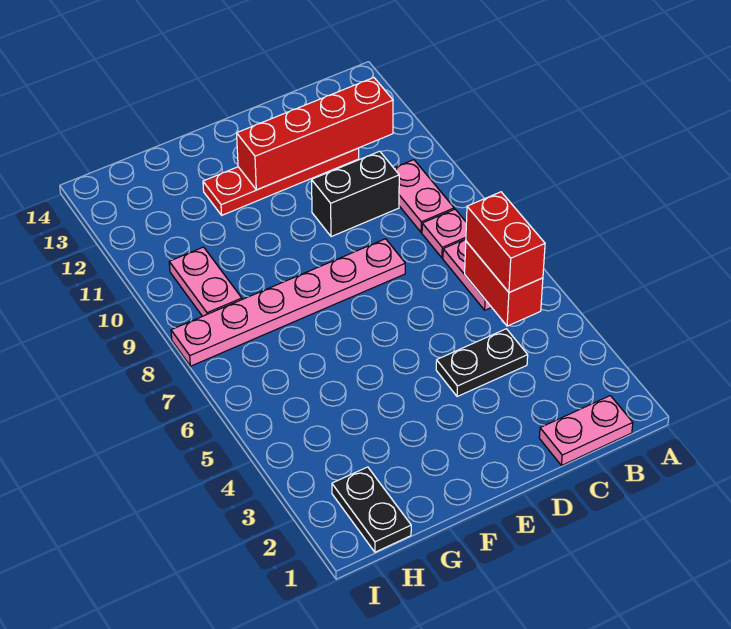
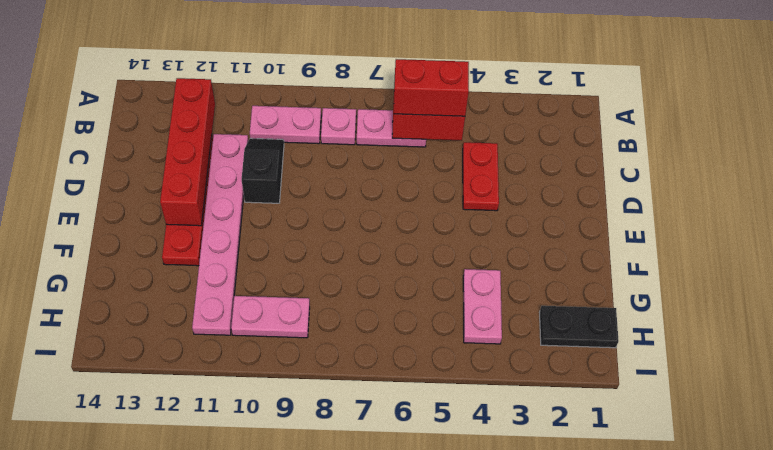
pink plate B1:C1 level 1 -> pink plate G4:H4 level 1
black plate C4:D4 level 1 -> red plate C4:D4 level 1
black brick C10:D10 level 1 -> black slope C10:D10 level 1 top D
pink plate D8:I8 level 1 -> pink plate C11:H11 level 1

